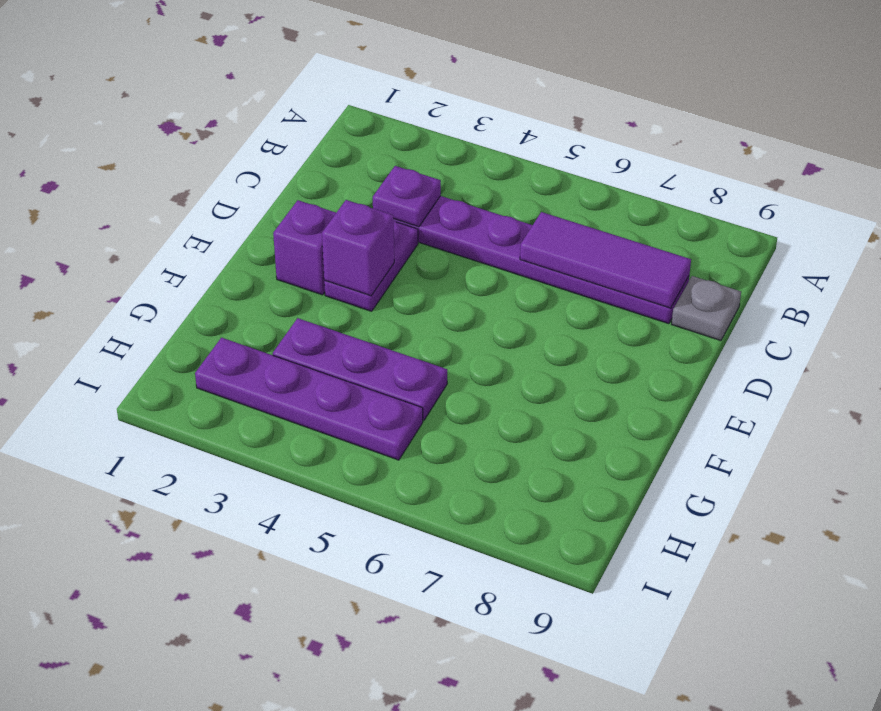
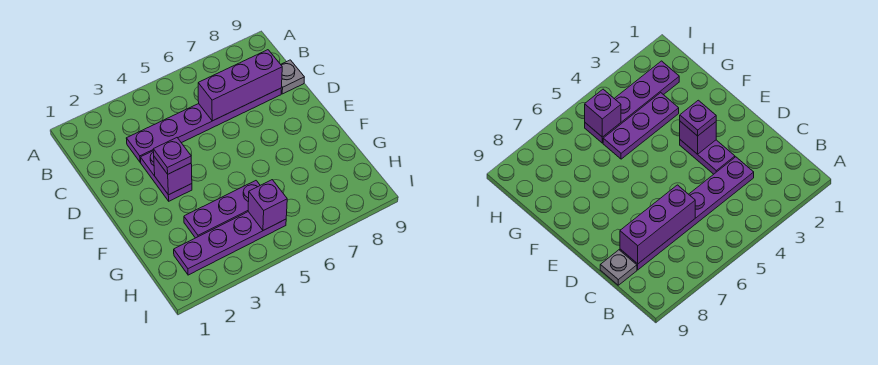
purple plate C3 level 2 -> purple plate E3 level 3
purple tile C6:C8 level 2 -> purple brick C6:C8 level 2
purple brick E2 level 1 -> purple brick H5 level 2

